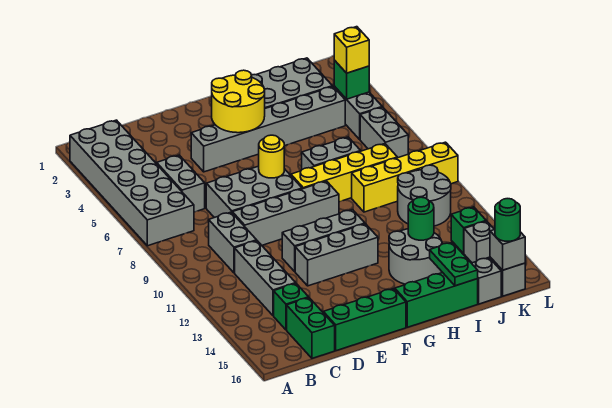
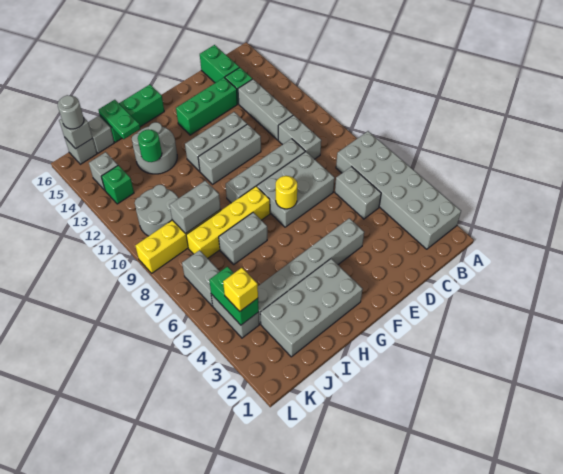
green brick D16:F16 level 1 -> green brick D14:F14 level 1
yellow round brick F3:G4 level 2 -> none
none -> grey brick I9:J9 level 2
green brick K4 level 2 -> green brick K4:K5 level 2
green round brick K16 level 3 -> grey round brick K16 level 3

